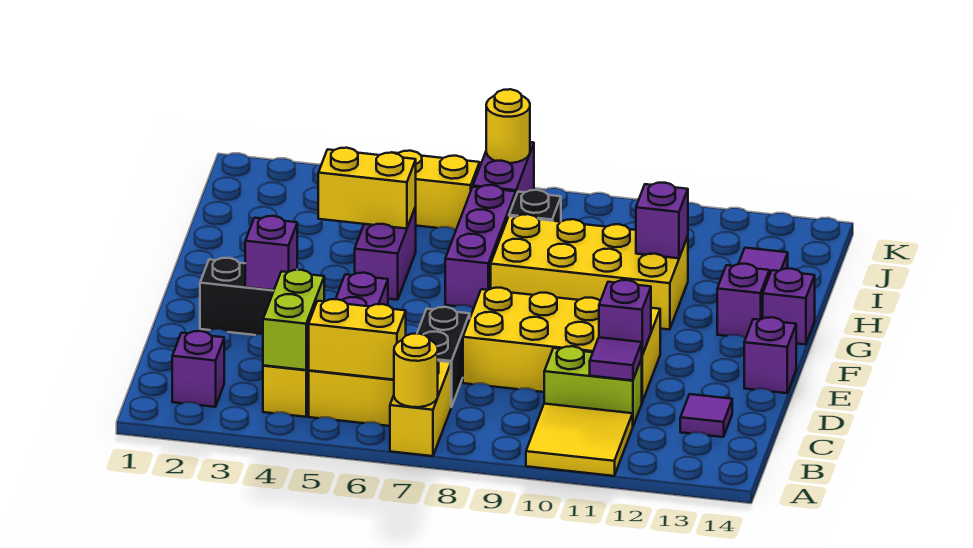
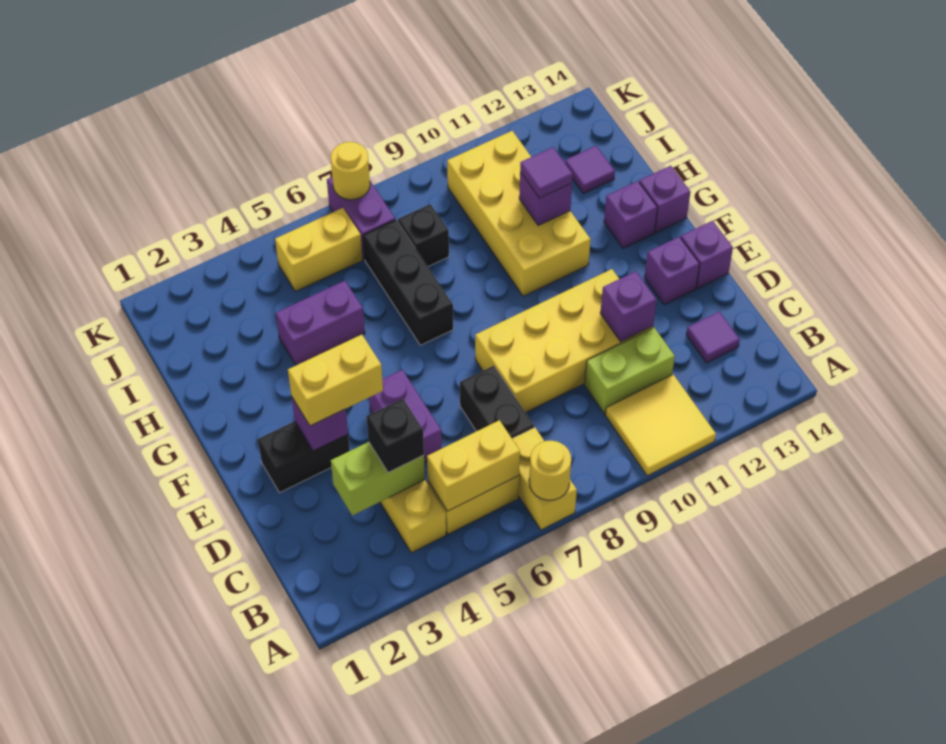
purple brick B2 level 1 -> purple brick E13 level 1
lime brick B4:C4 level 2 -> lime brick C3:C4 level 2
none -> black brick C4 level 3
purple tile C11 level 2 -> purple tile H11 level 3
purple brick G5:H5 level 1 -> purple brick H4:H5 level 1
purple brick G7:I7 level 1 -> black brick G7:I7 level 1
yellow brick G8:H11 level 1 -> yellow brick G10:J11 level 1
yellow brick H4:H5 level 2 -> yellow brick E3:E4 level 3

